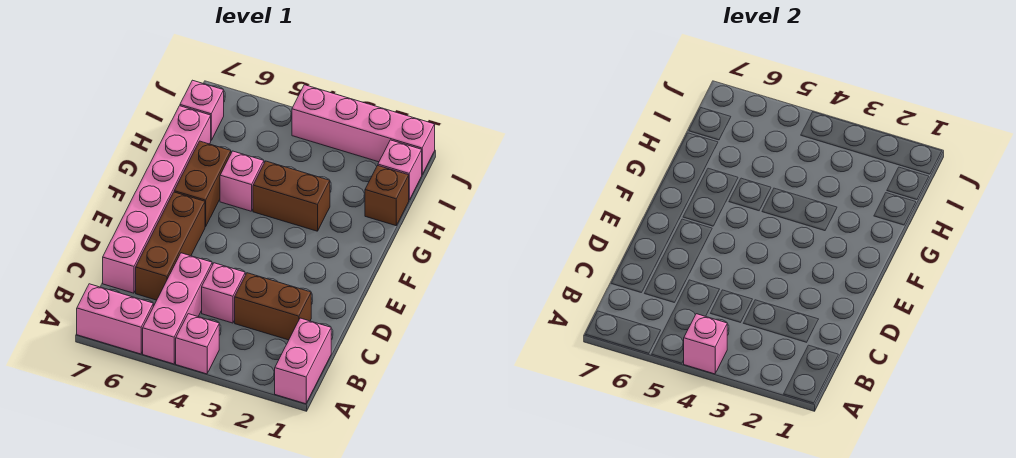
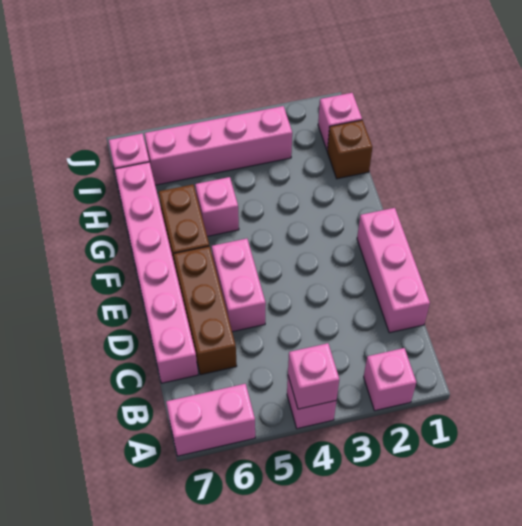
pink brick A1:B1 level 1 -> pink brick D5:E5 level 1
pink brick A5:C5 level 1 -> pink brick C1:E1 level 1
brown brick C2:C3 level 1 -> none
pink brick C4 level 1 -> pink brick A2 level 1
brown brick G3:G4 level 1 -> none
pink brick J1:J4 level 1 -> pink brick I3:I6 level 1

